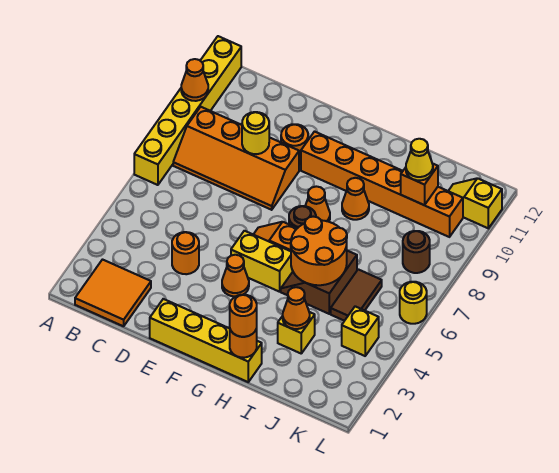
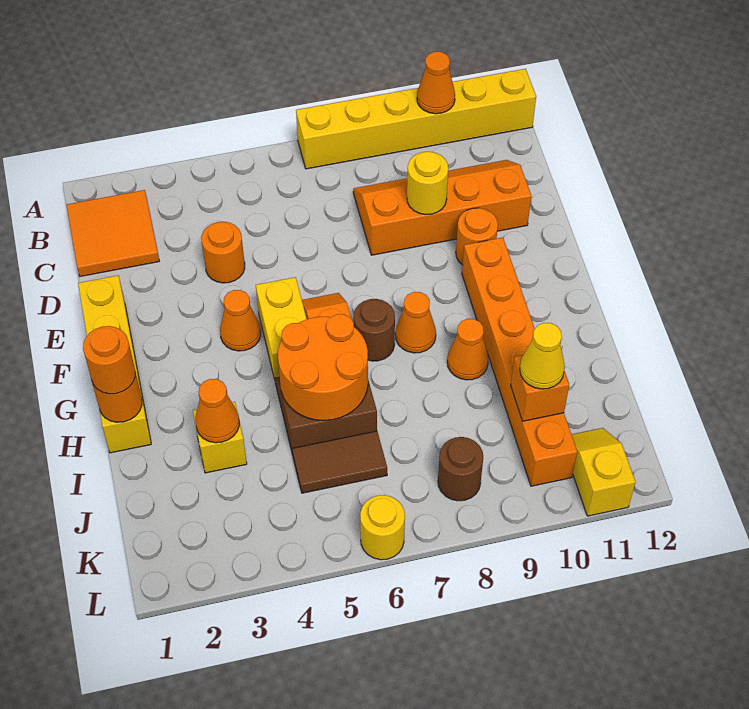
orange slope B8:E9 level 1 top 9 -> orange slope C8:D11 level 1 top D
yellow brick K4 level 1 -> none

